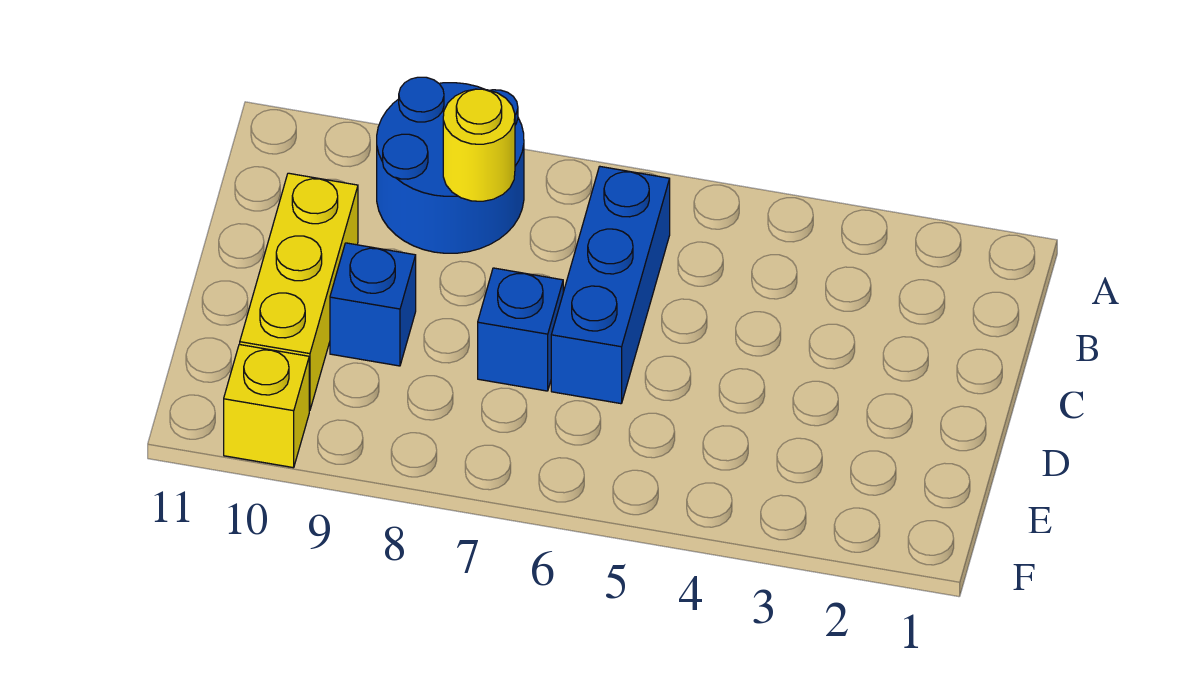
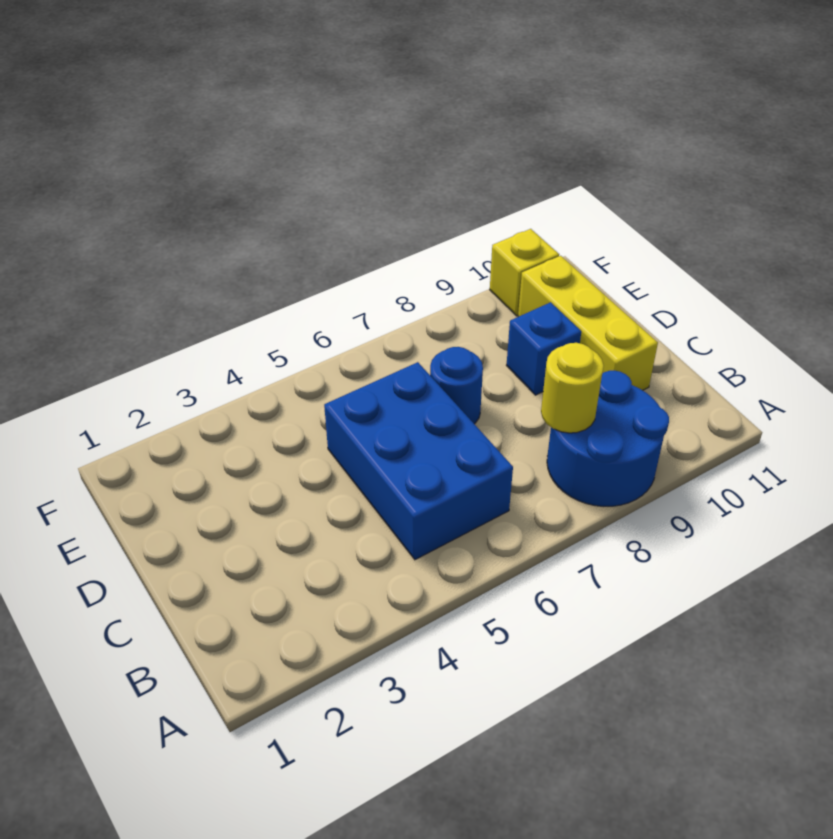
blue brick B6:D6 level 1 -> blue brick B5:D6 level 1
blue brick D7 level 1 -> blue round brick D7 level 1

